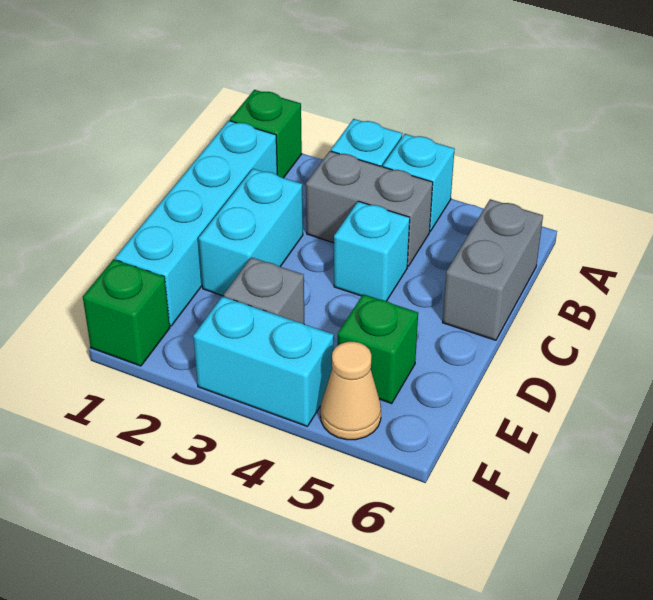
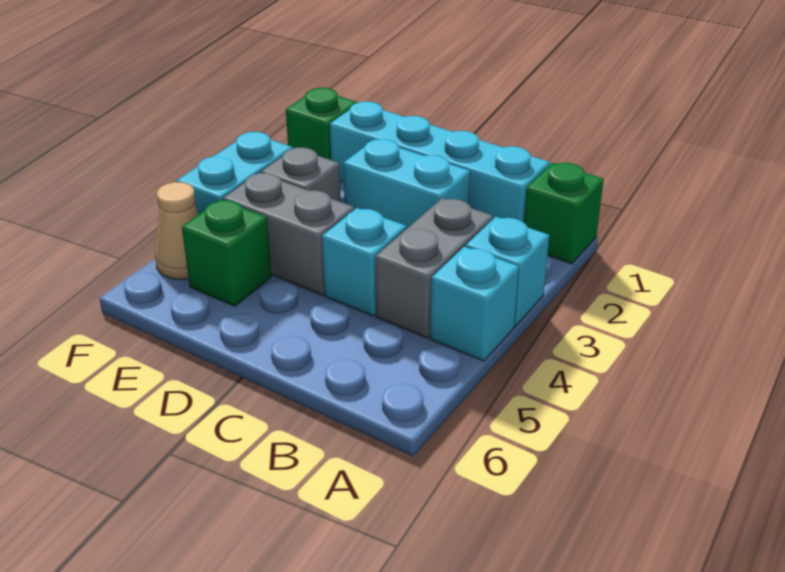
grey brick B6:C6 level 1 -> grey brick D4:E4 level 1

